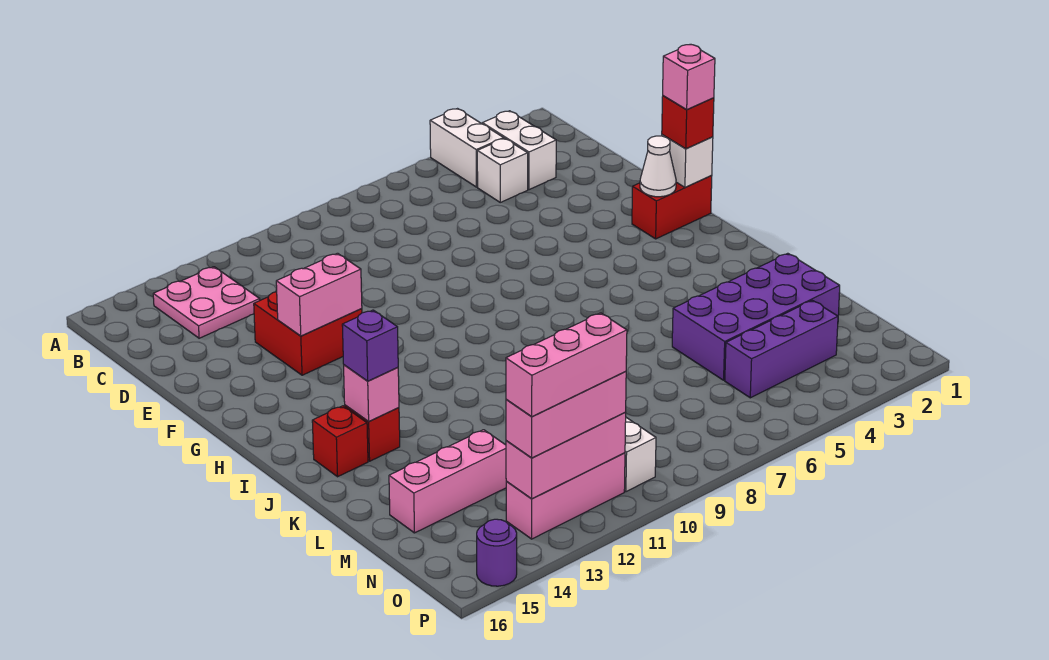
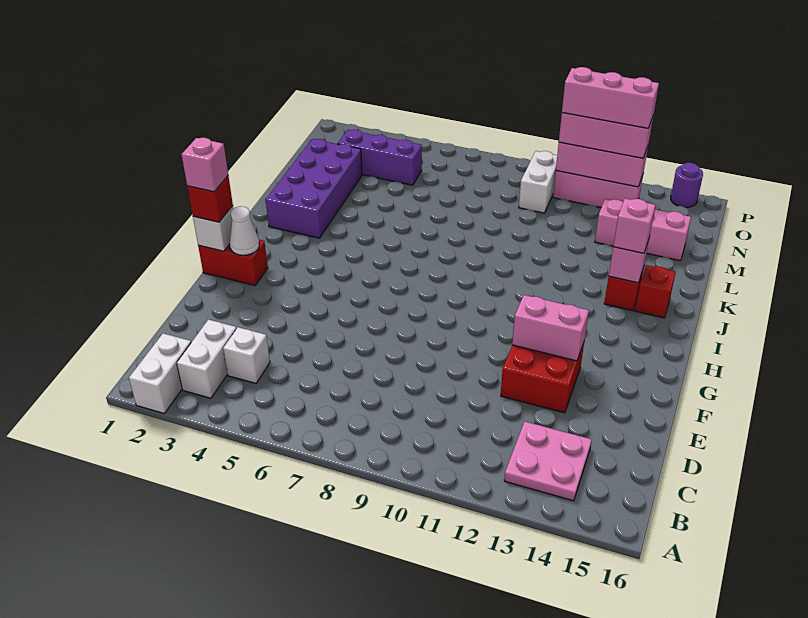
white brick A4:B4 level 1 -> white brick A2:B2 level 1
purple brick J14 level 3 -> pink brick J14 level 3
purple brick L2:M5 level 1 -> purple brick J2:M3 level 1

